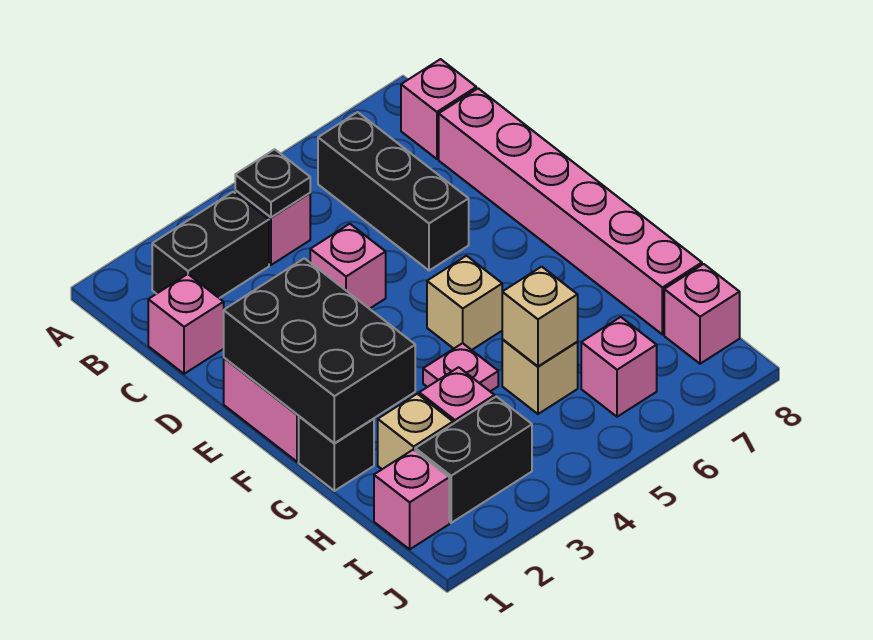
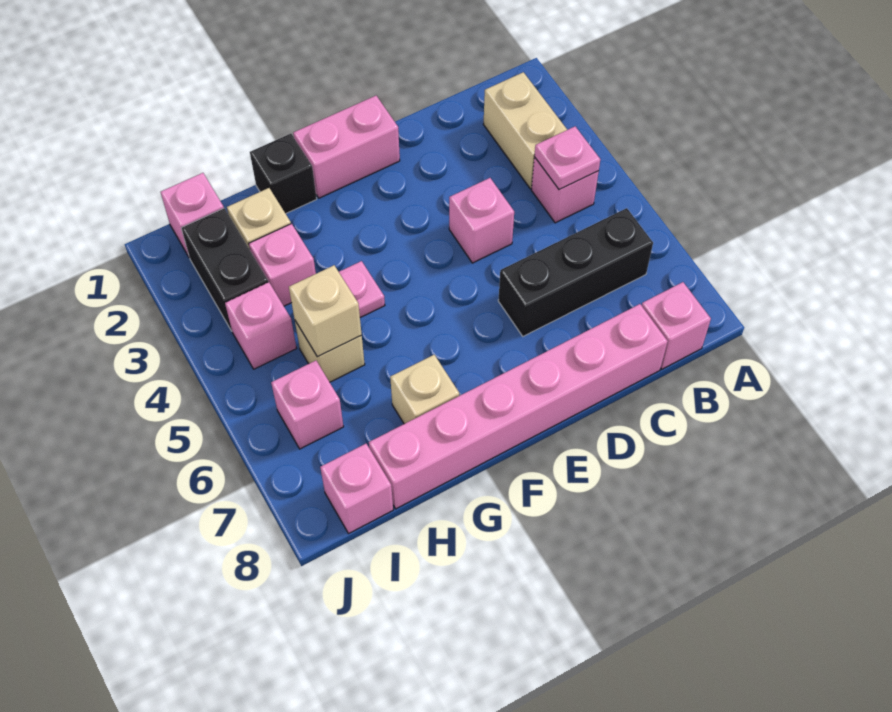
black brick B2:B3 level 1 -> tan brick B2:B3 level 1
black plate B4 level 2 -> pink plate B4 level 2
pink brick C1 level 1 -> pink brick I4 level 1
black brick E1:G2 level 2 -> none
tan brick F5 level 1 -> tan brick G7 level 1

